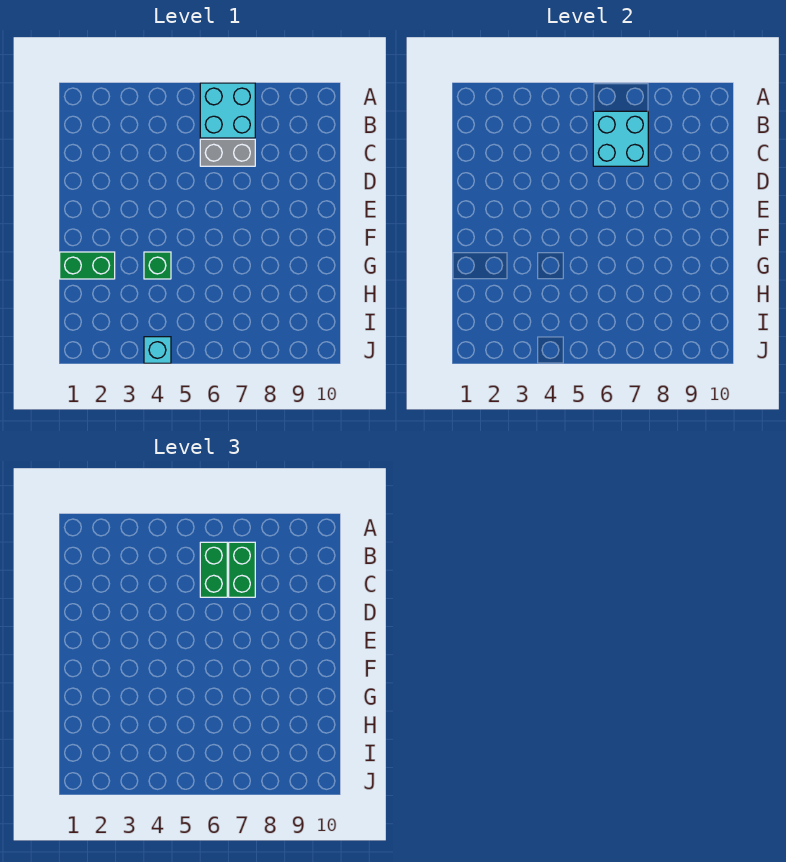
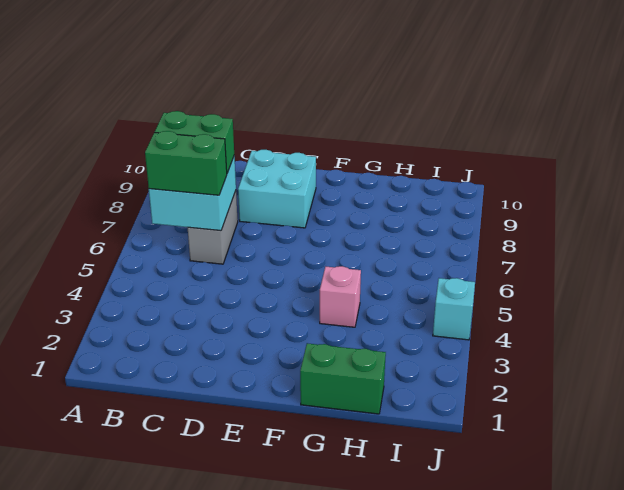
cyan brick A6:B7 level 1 -> cyan brick D8:E9 level 1
green brick G1:G2 level 1 -> green brick G1:H1 level 1
green brick G4 level 1 -> pink brick G4 level 1

